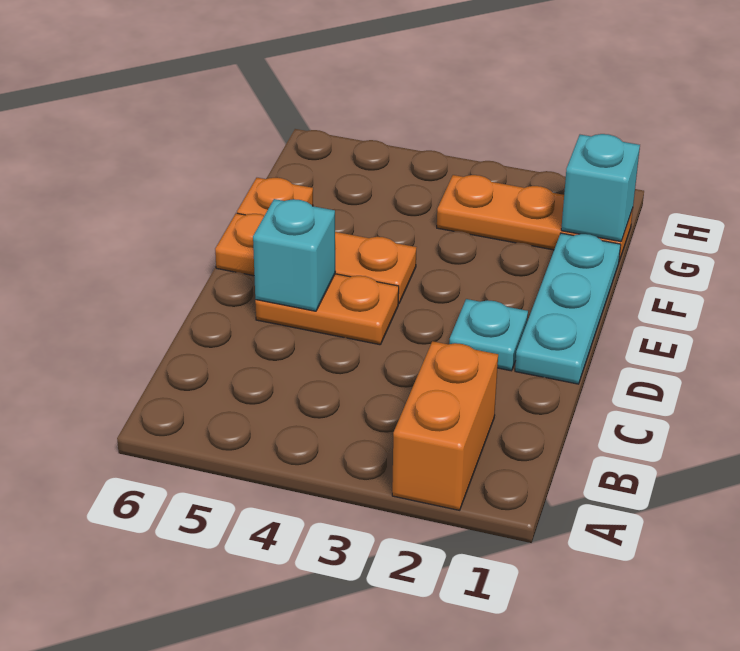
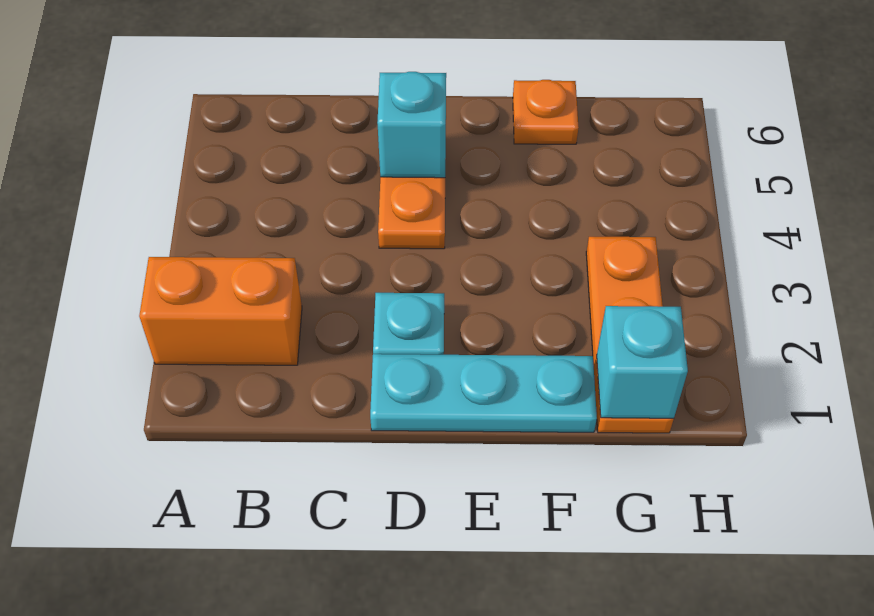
orange plate E4:E6 level 1 -> none

